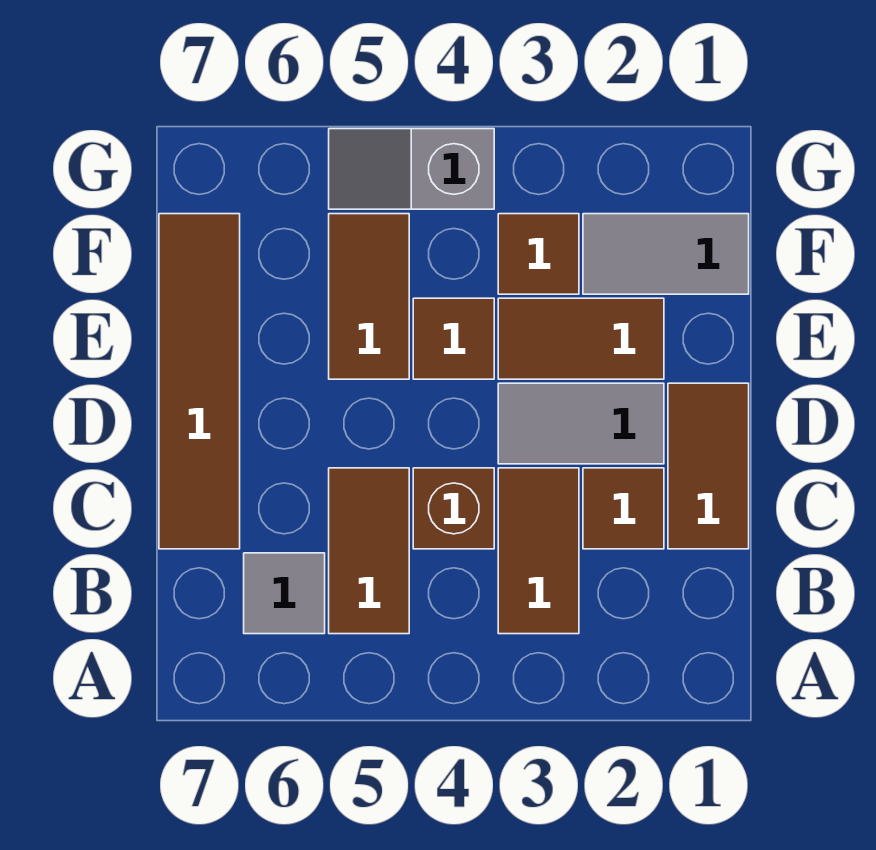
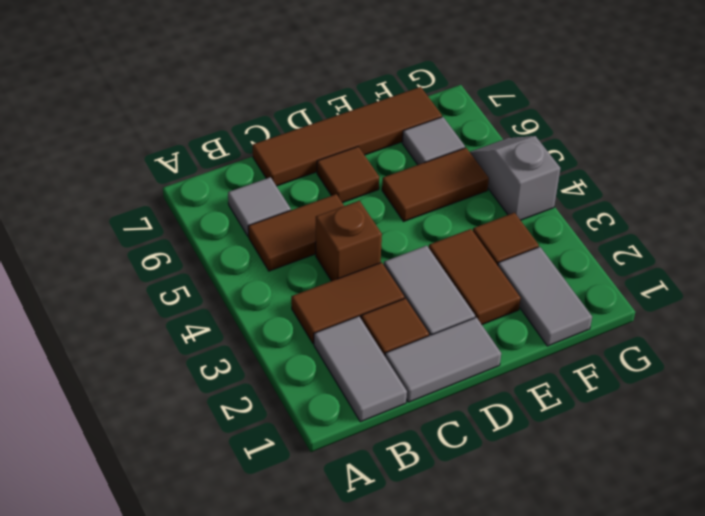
none -> grey tile B1:B2 level 1
brown tile C1:D1 level 1 -> grey tile C1:D1 level 1
brown tile E4 level 1 -> brown tile D6 level 1
none -> grey tile F6 level 1

